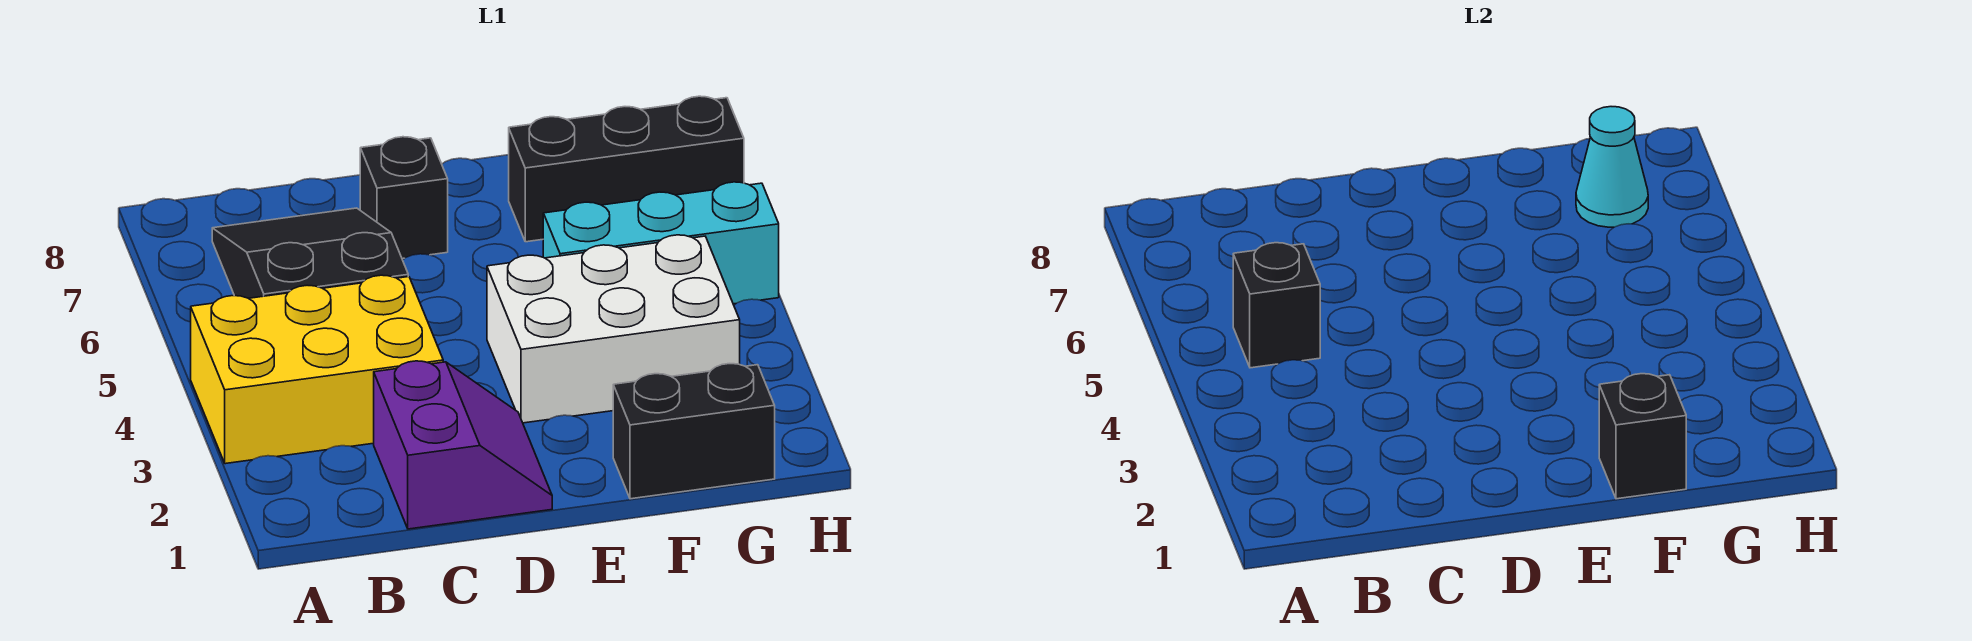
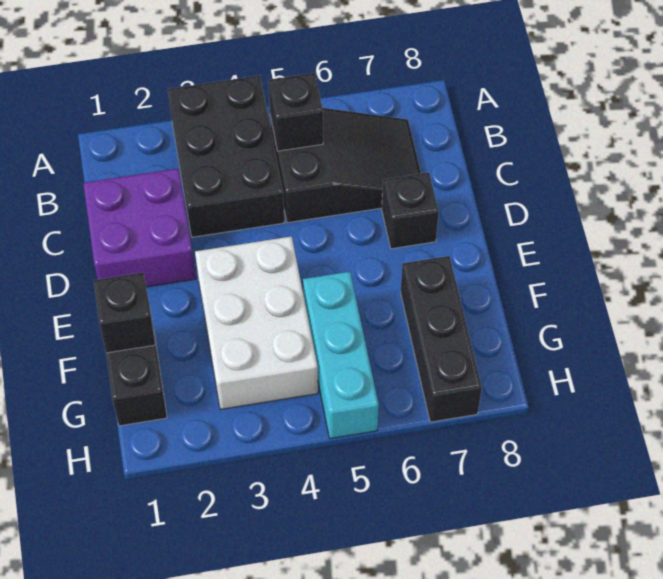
yellow brick A3:C4 level 1 -> black brick A3:C4 level 1
purple slope C1:D2 level 1 top C -> purple brick C1:D2 level 1
cyan cone G7 level 2 -> none

